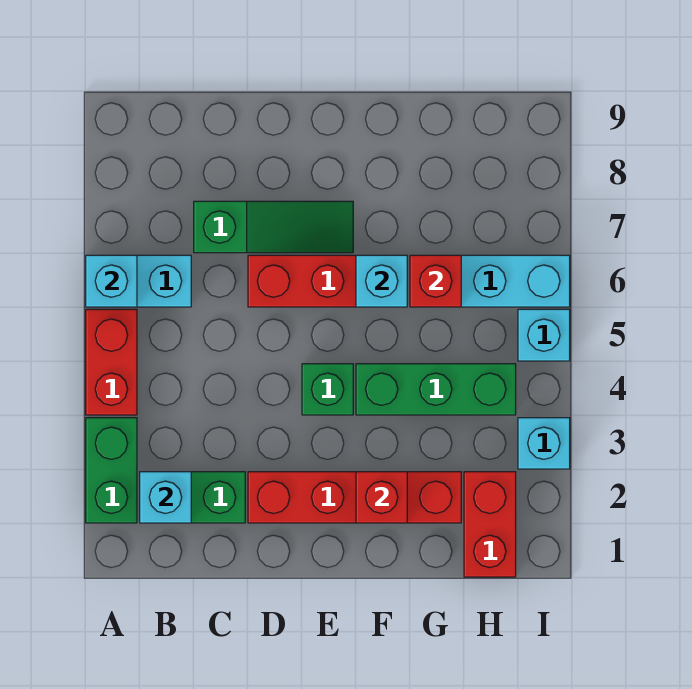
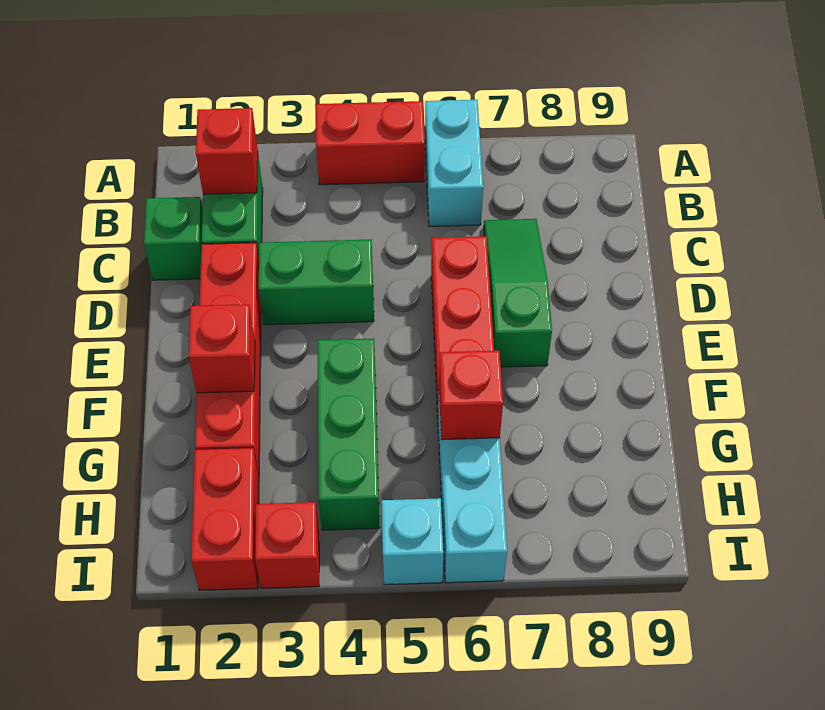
green brick A2:A3 level 1 -> green brick D3:D4 level 1
cyan brick A6 level 2 -> none
cyan brick B2 level 2 -> red brick B2 level 2
green slope C7:E7 level 1 top C -> green slope C7:E7 level 1 top E
green brick E4 level 1 -> green brick C1 level 1
cyan brick F6 level 2 -> none
red brick H1:H2 level 1 -> red brick H2:I2 level 1
cyan brick I3 level 1 -> red brick I3 level 1

